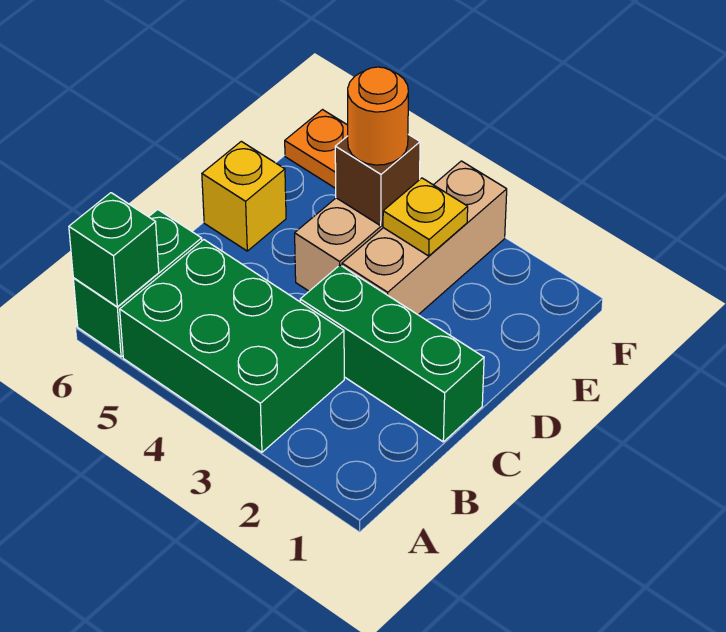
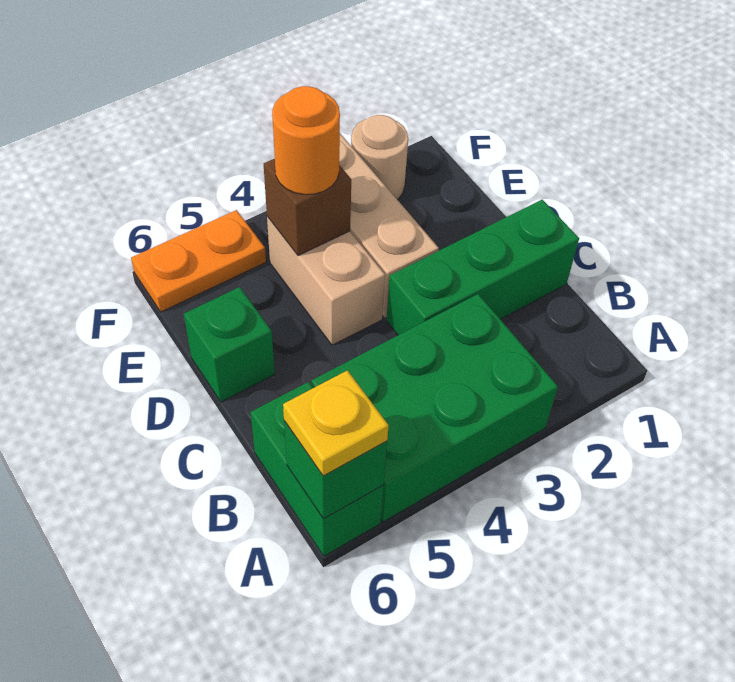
yellow brick D6 level 1 -> green brick D6 level 1
yellow plate E3 level 2 -> yellow plate A6 level 3
none -> tan round brick F2 level 1

